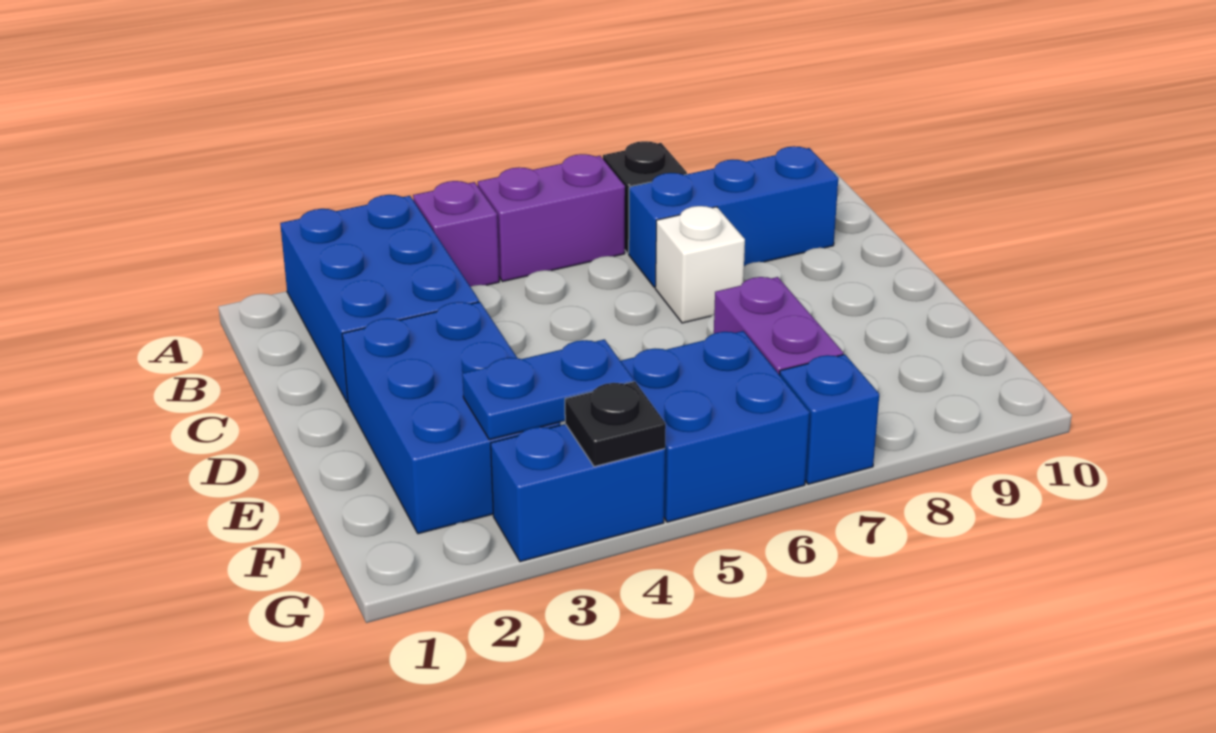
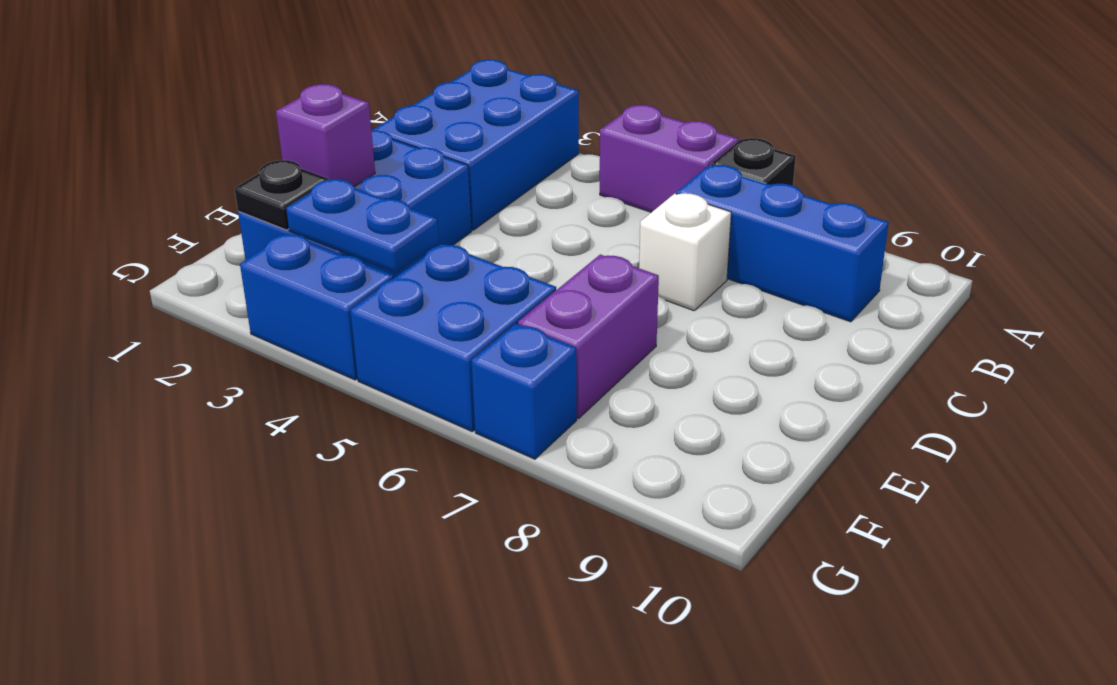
purple brick A4 level 1 -> purple brick E2 level 2
black plate G4 level 2 -> black plate F2 level 2

